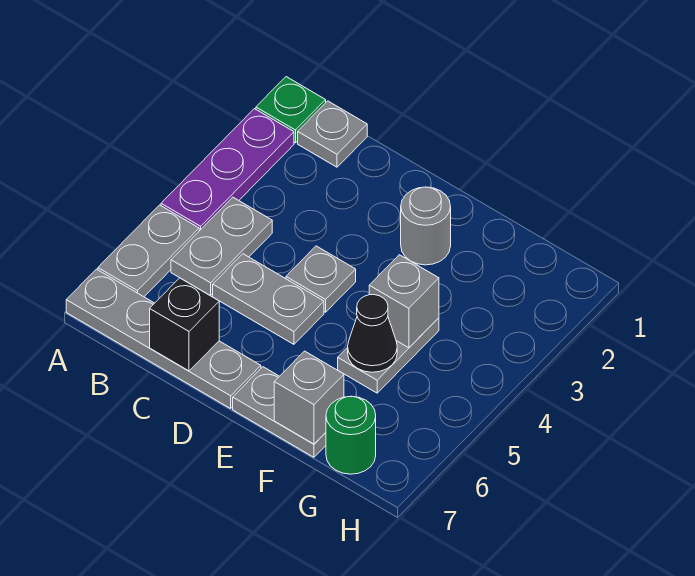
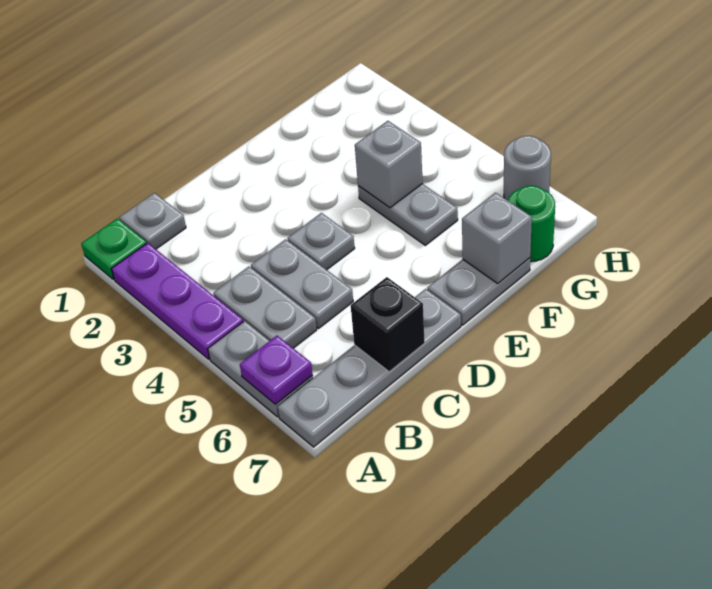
none -> purple plate A6 level 2
grey plate C5:D5 level 1 -> grey plate C4:C5 level 1
grey round brick E2 level 1 -> grey round brick H6 level 1
black cone F5 level 2 -> none

